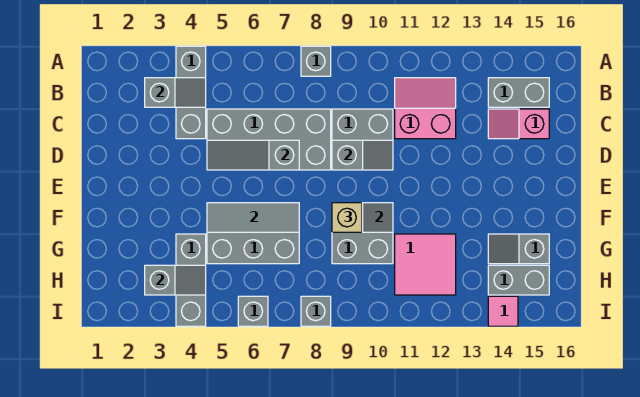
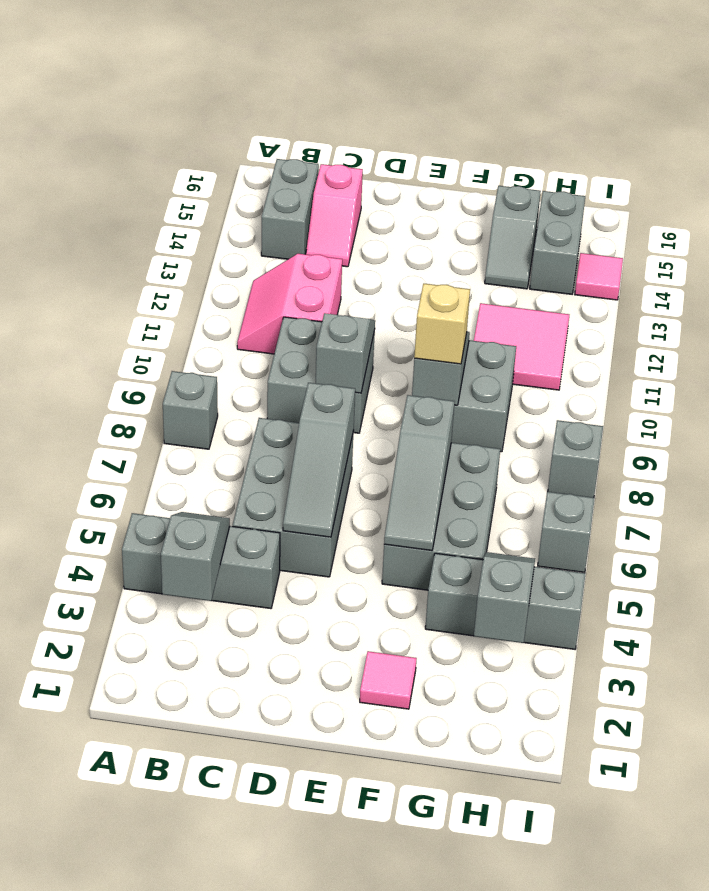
grey brick C5:D8 level 1 -> grey brick C5:D7 level 1
none -> pink tile F2 level 1
grey tile F5:F7 level 2 -> grey slope F5:F7 level 2 top 7

